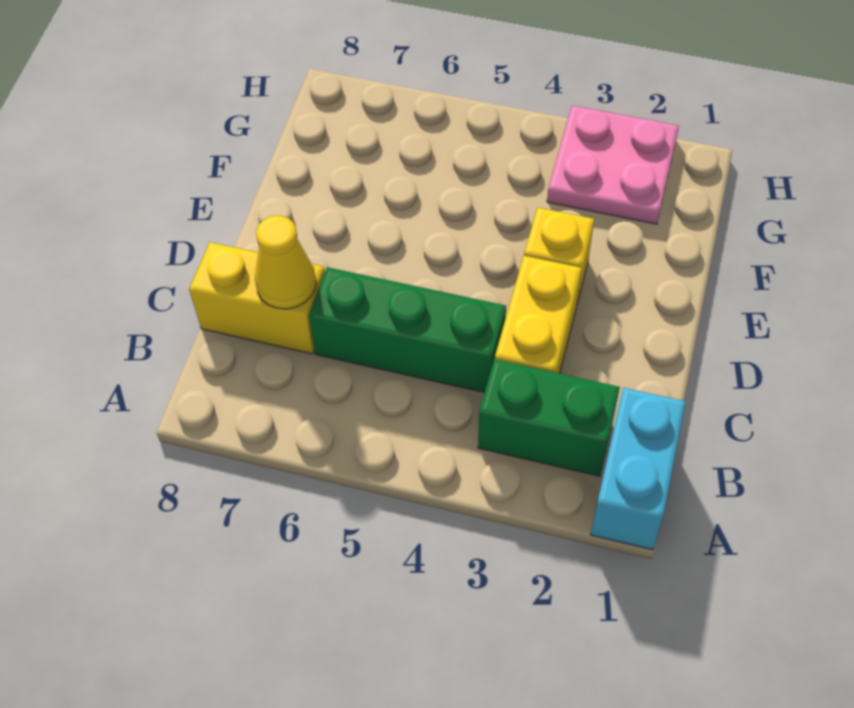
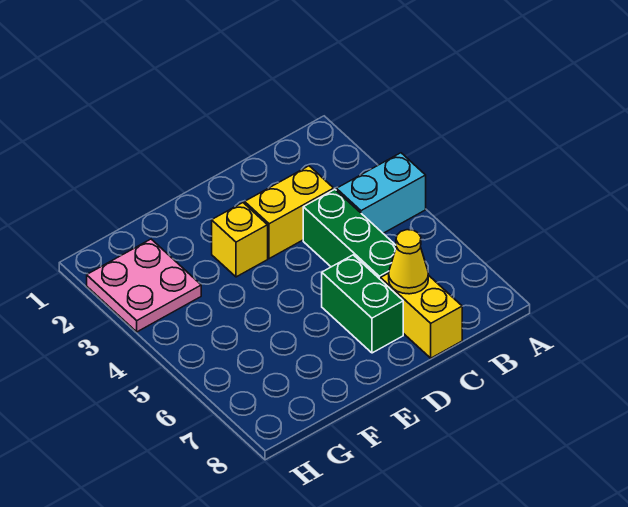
cyan brick A1:B1 level 1 -> cyan brick A4:B4 level 1
green brick B2:B3 level 1 -> green brick D6:D7 level 1

